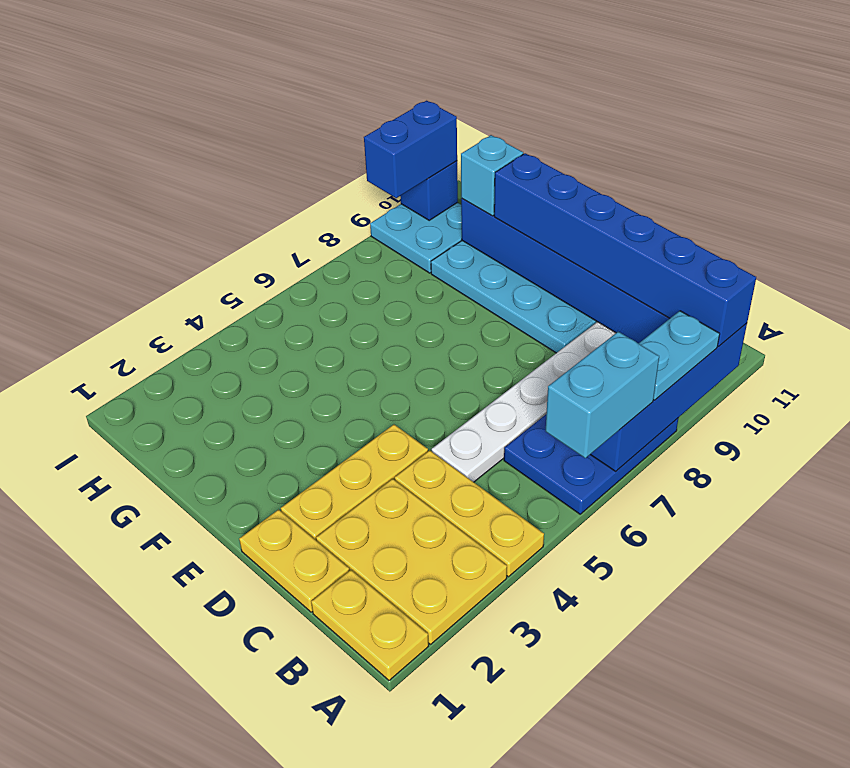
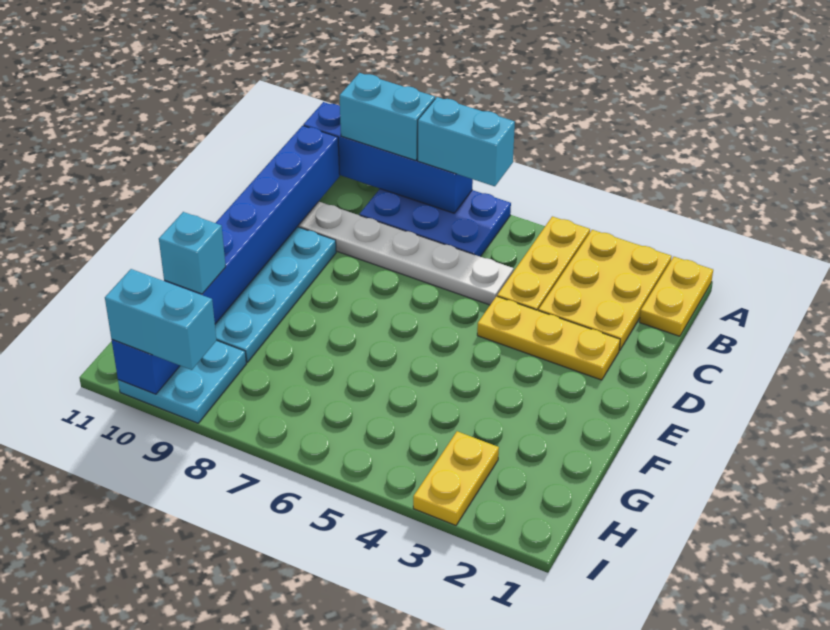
cyan plate A8:A9 level 3 -> cyan brick A8:A9 level 3
blue brick A10:F10 level 3 -> none
yellow plate C1:D1 level 1 -> yellow plate H3:I3 level 1
blue brick I9:I10 level 3 -> cyan brick I9:I10 level 3

